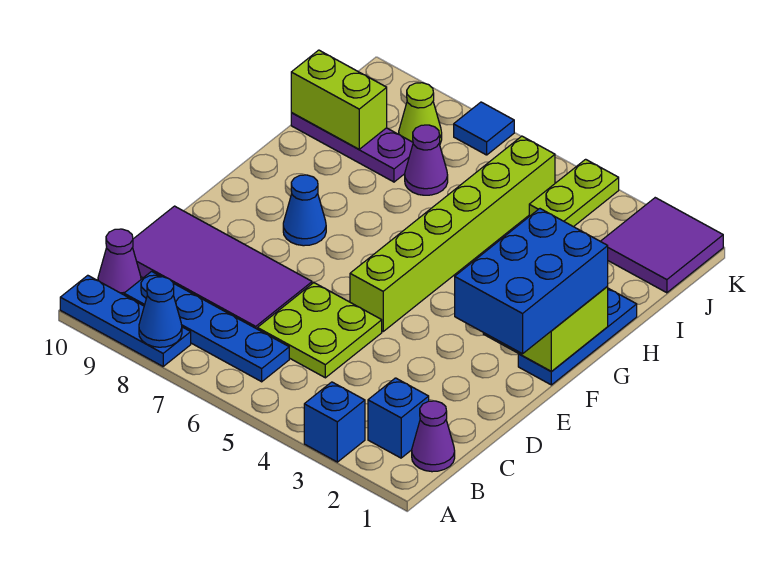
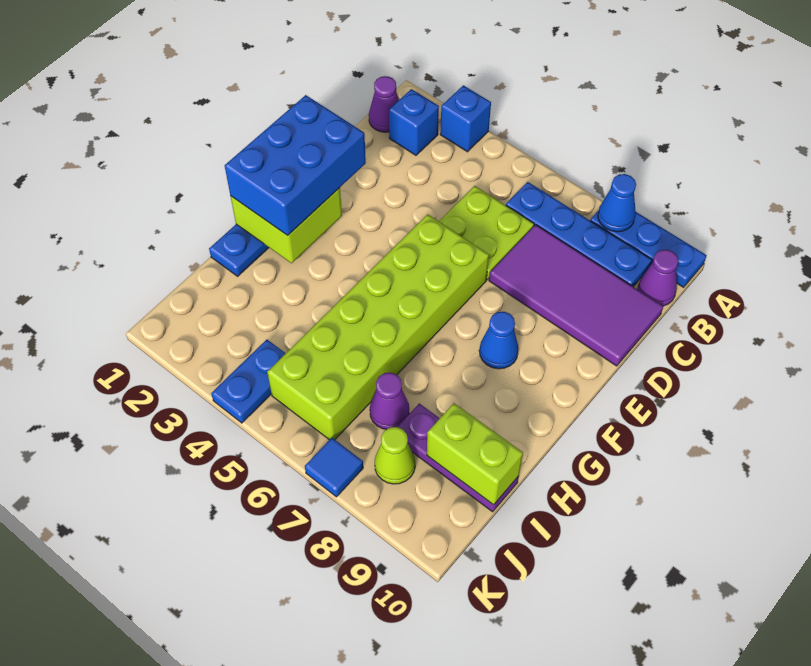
lime brick E5:J5 level 1 -> lime brick E5:J6 level 1
purple tile J1:K2 level 1 -> none
lime plate J4:K4 level 1 -> blue plate J4:K4 level 1

